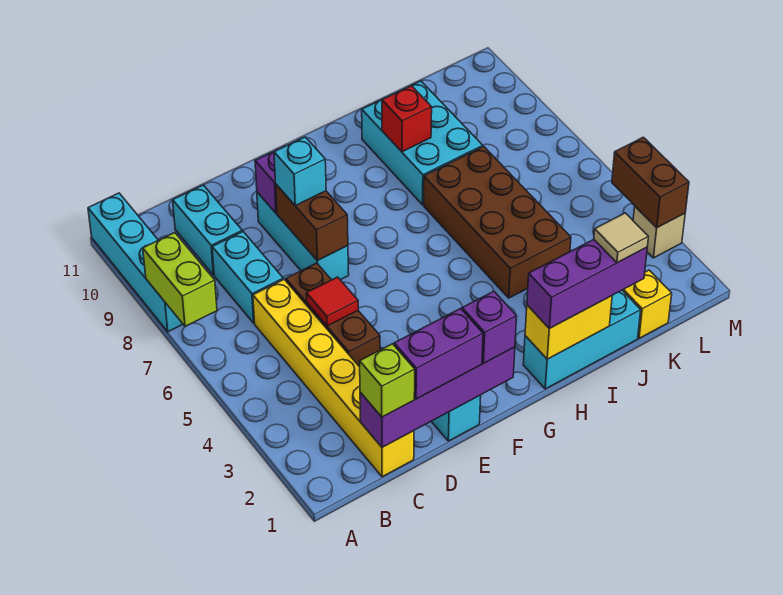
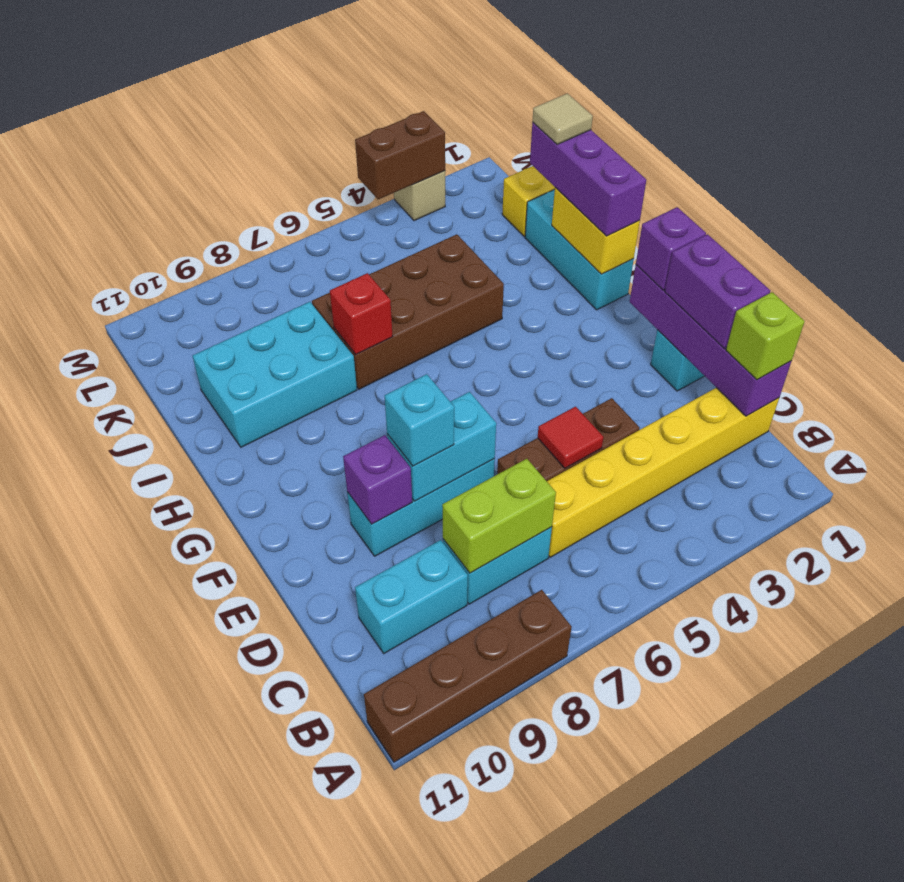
lime brick A7:A8 level 2 -> lime brick C7:C8 level 2
cyan brick A8:A11 level 1 -> brown brick A8:A11 level 1
brown brick E7:E8 level 2 -> cyan brick E7:E8 level 2
red brick I9 level 2 -> red brick I7 level 2

